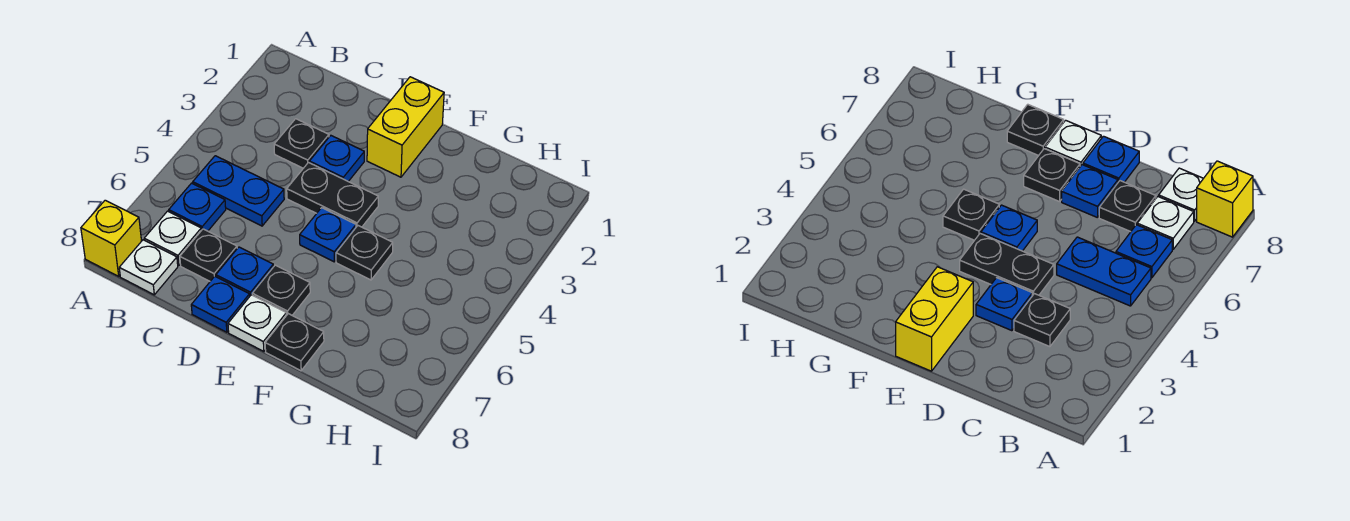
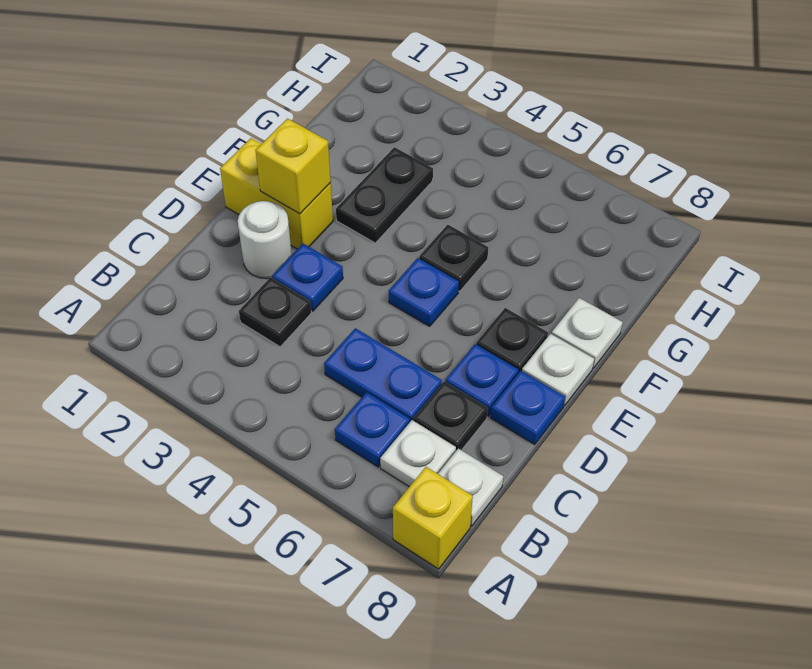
blue plate B5:C5 level 1 -> blue plate C5:C6 level 1
none -> white round brick D2 level 1
black plate D4:E4 level 1 -> black plate F3:G3 level 1
none -> yellow brick E2 level 2
black plate F8 level 1 -> white plate F8 level 1

